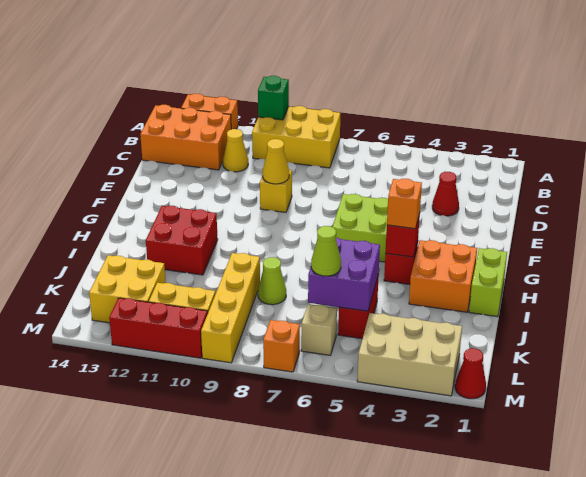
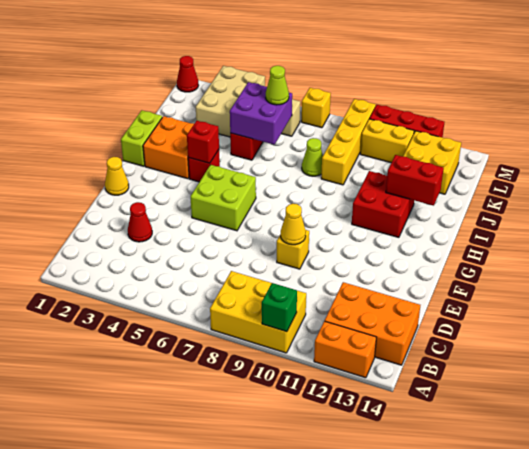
yellow cone C11 level 1 -> yellow cone F1 level 1
orange brick H4 level 3 -> none
none -> red brick I12:I13 level 2
tan brick L2:M4 level 1 -> tan brick K3:M4 level 1
orange brick M7 level 1 -> yellow brick M7 level 1

